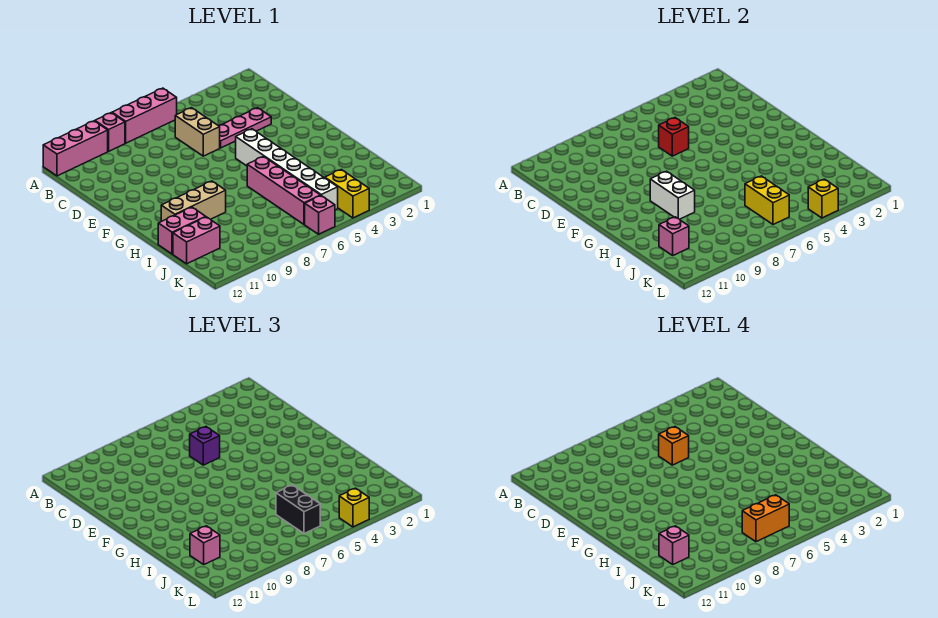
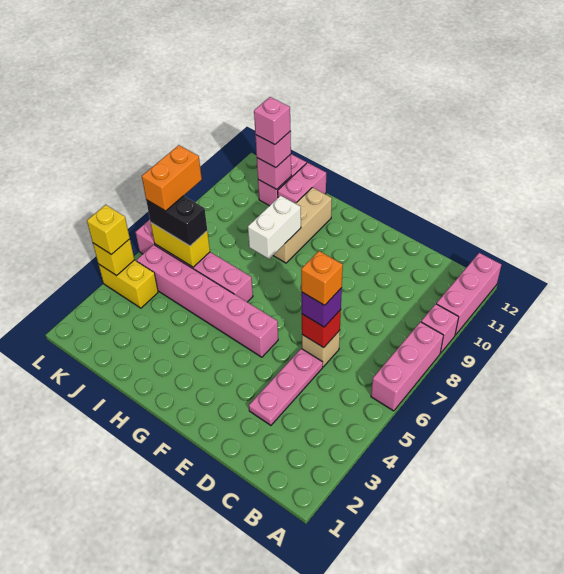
tan brick C6:D6 level 1 -> tan brick D6 level 1
white brick F5:K5 level 1 -> pink brick F5:K5 level 1
white brick G9:H9 level 2 -> white brick H8:H9 level 2

